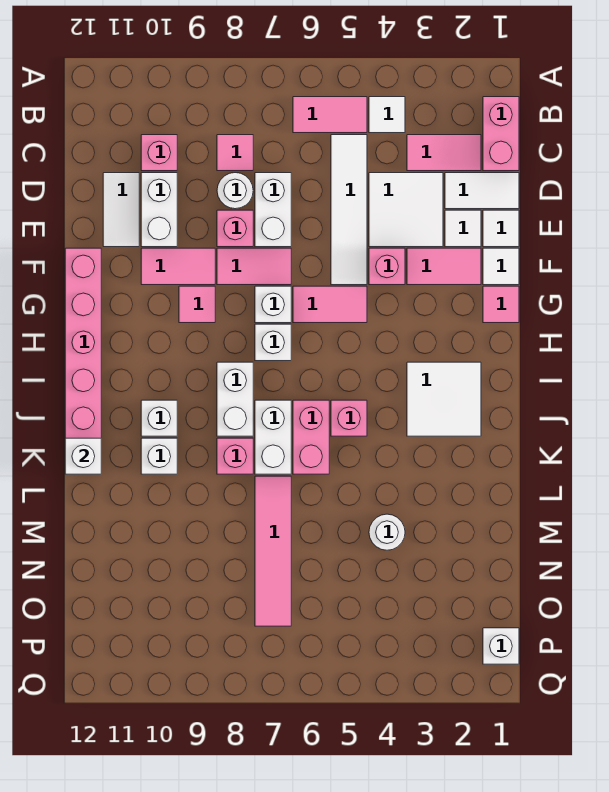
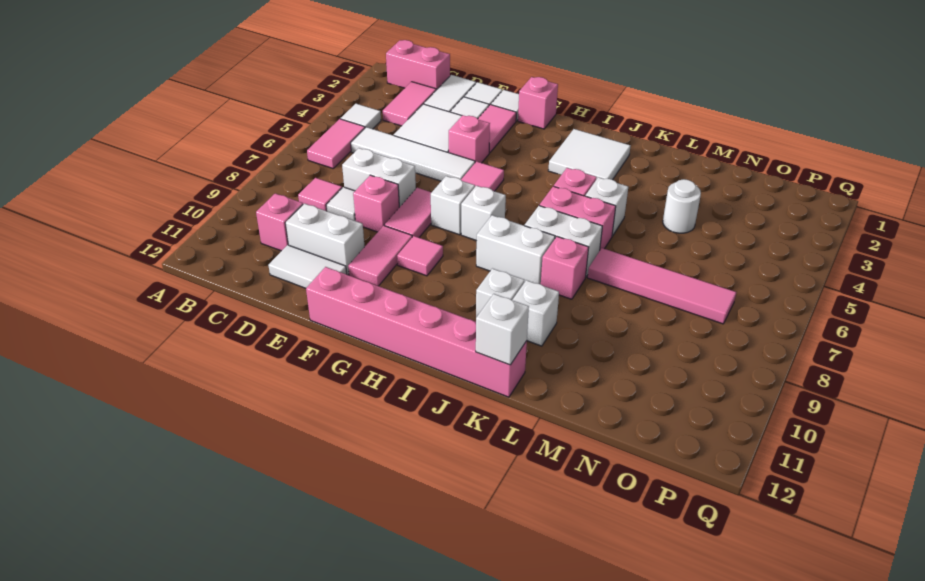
white round brick D8 level 1 -> white tile D8 level 1
pink tile G1 level 1 -> pink brick G1 level 1
white brick P1 level 1 -> white brick K5 level 1

